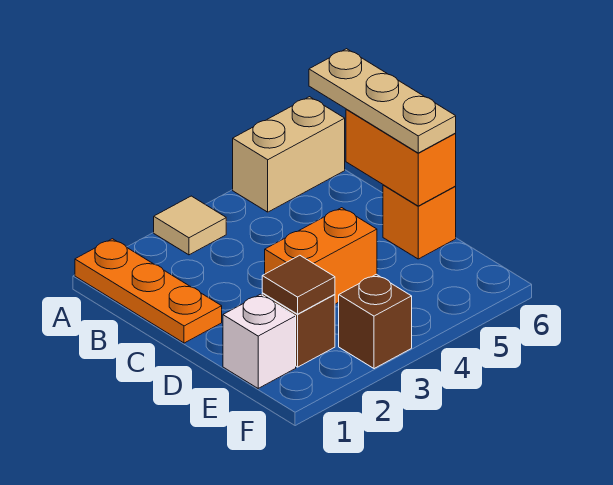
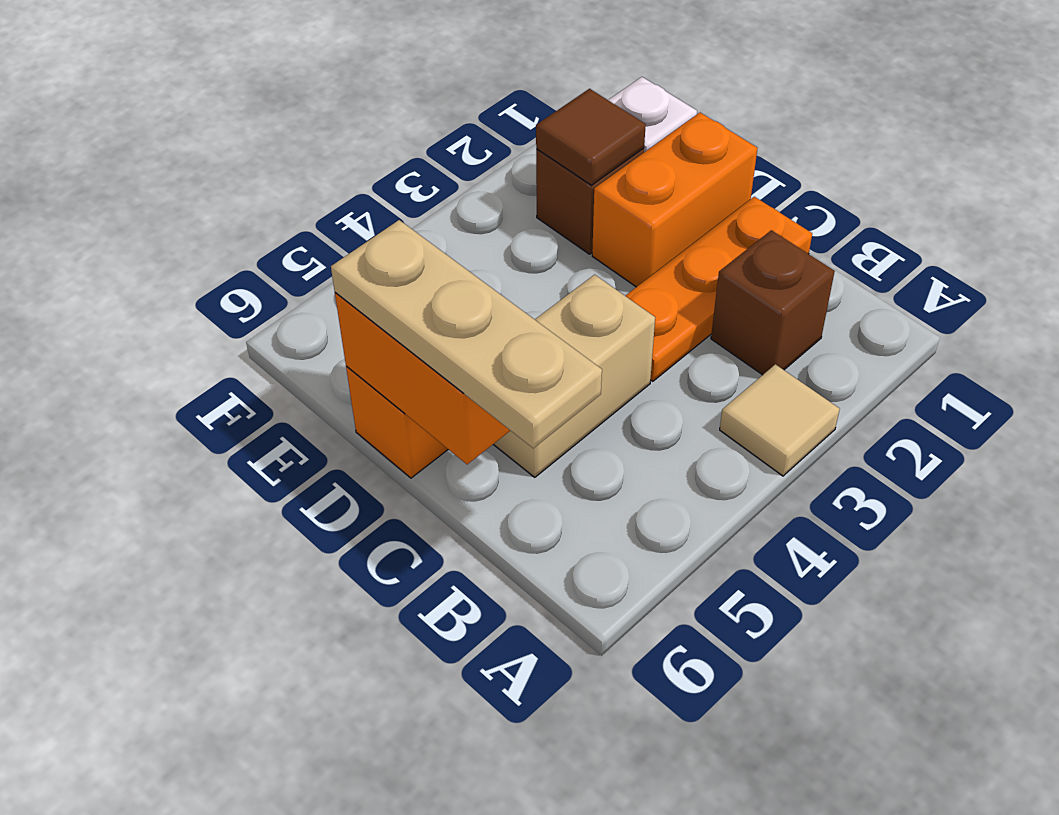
orange plate A1:C1 level 1 -> orange plate C1:C3 level 1
tan brick A5:A6 level 1 -> tan brick C4:C5 level 1
orange brick D3:D4 level 1 -> orange brick D1:D2 level 1
brown brick F3 level 1 -> brown brick B2 level 1

